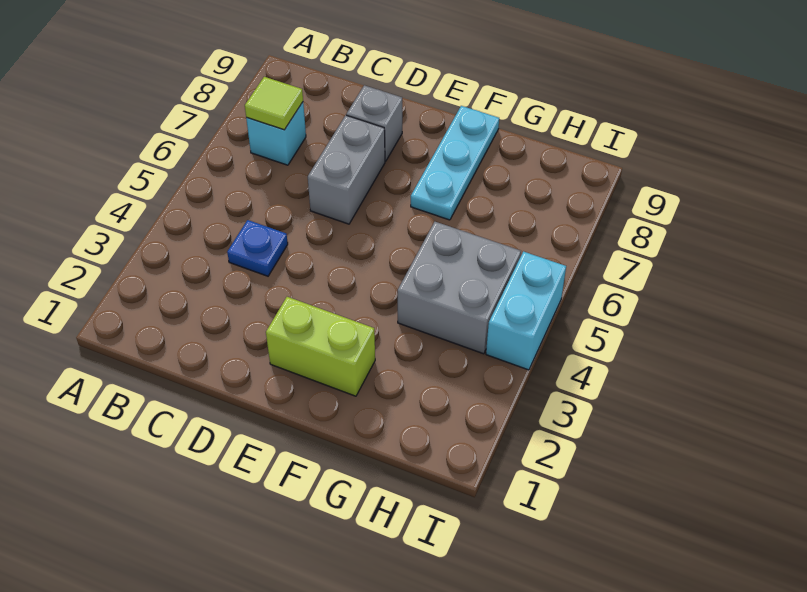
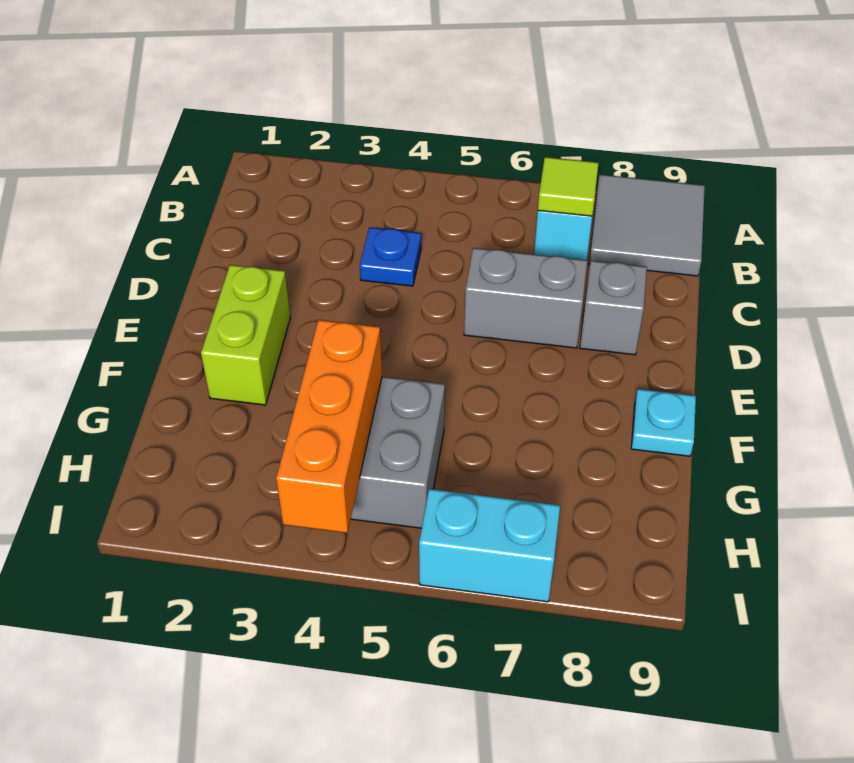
none -> grey tile A8:B9 level 1
cyan plate F7:F9 level 1 -> cyan plate F9 level 1
none -> orange brick G4:I4 level 2
cyan brick I4:I5 level 1 -> cyan brick I6:I7 level 1

